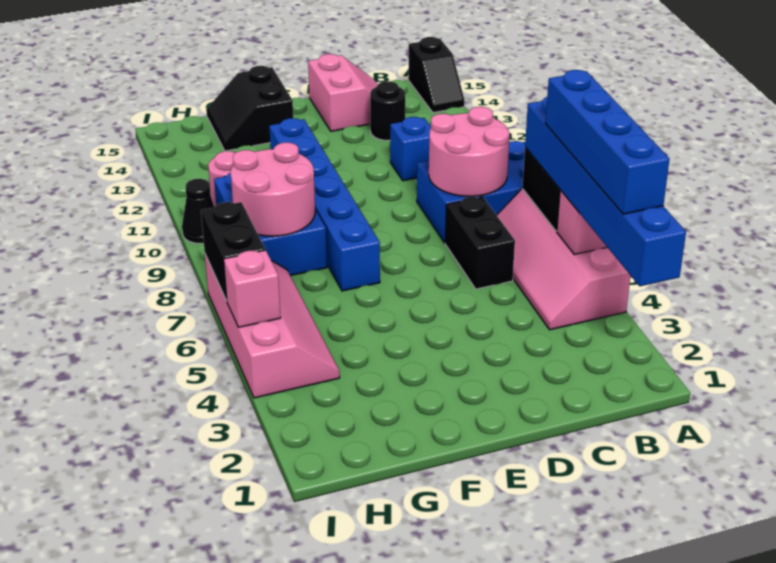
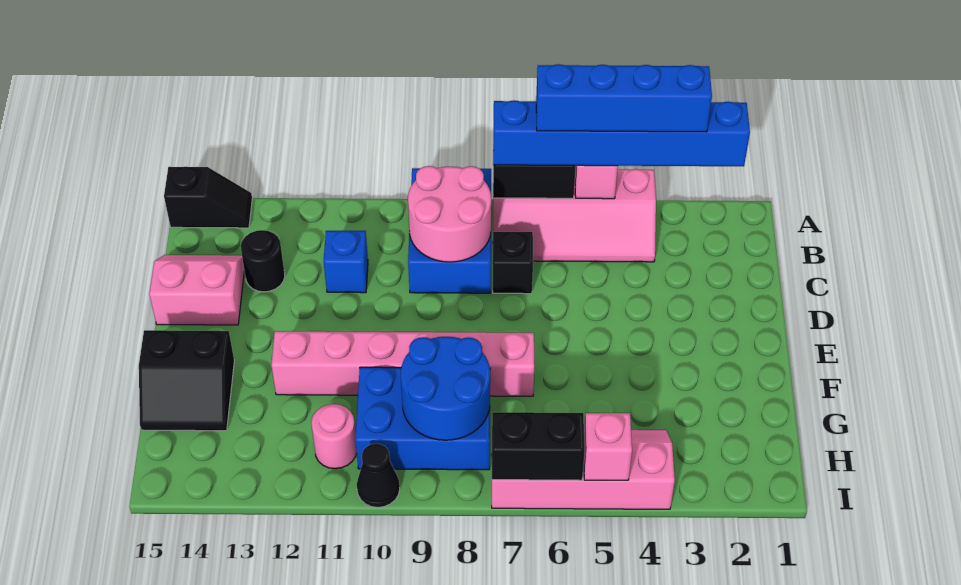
black brick C6:C7 level 1 -> black brick C7 level 1
blue brick F7:F12 level 1 -> pink brick F7:F12 level 1
pink round brick G8:H9 level 2 -> blue round brick G8:H9 level 2

